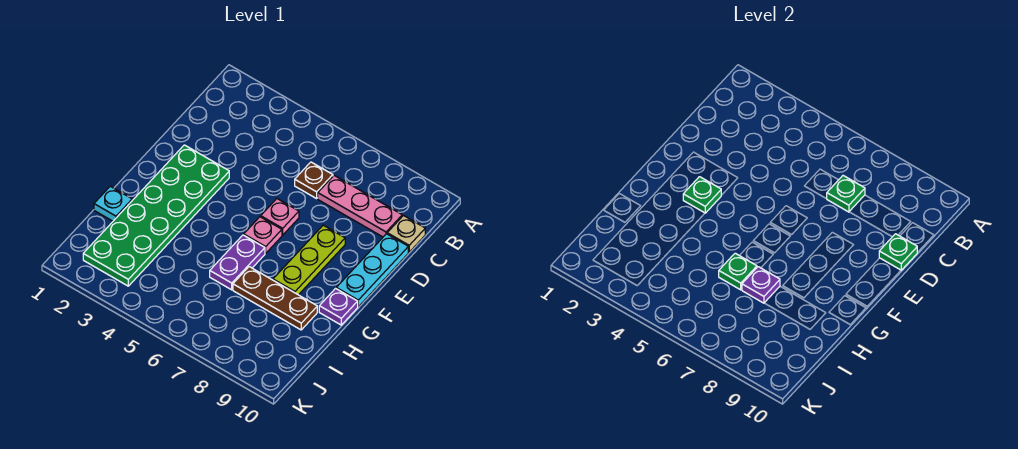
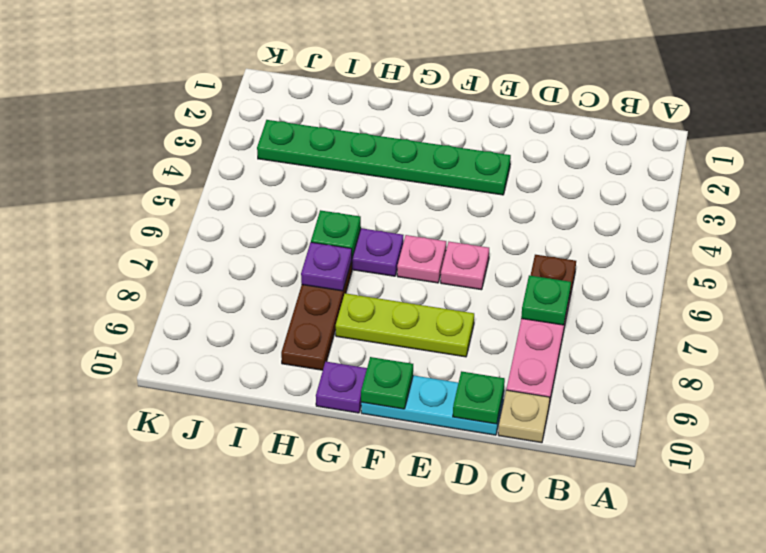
green plate E2:J3 level 1 -> green plate E3:J3 level 1
green plate F3 level 2 -> green plate F10 level 2
cyan plate H1 level 1 -> none

